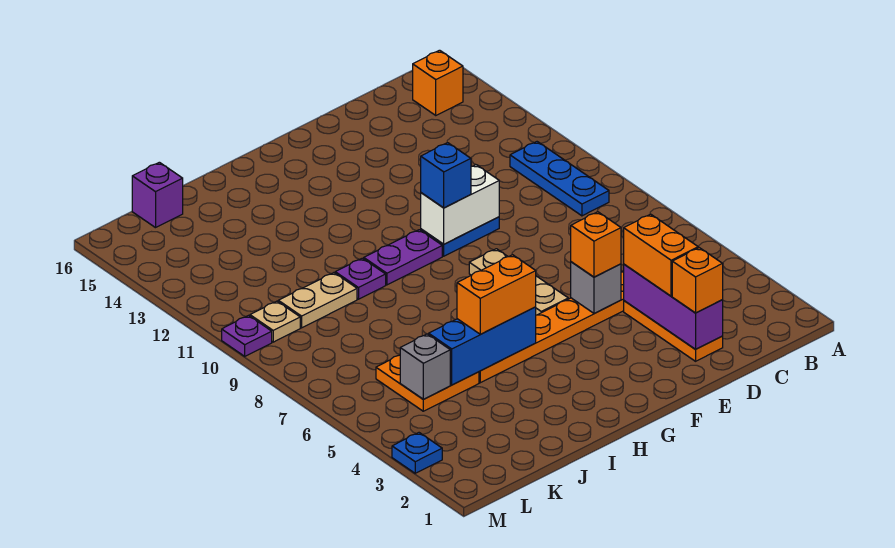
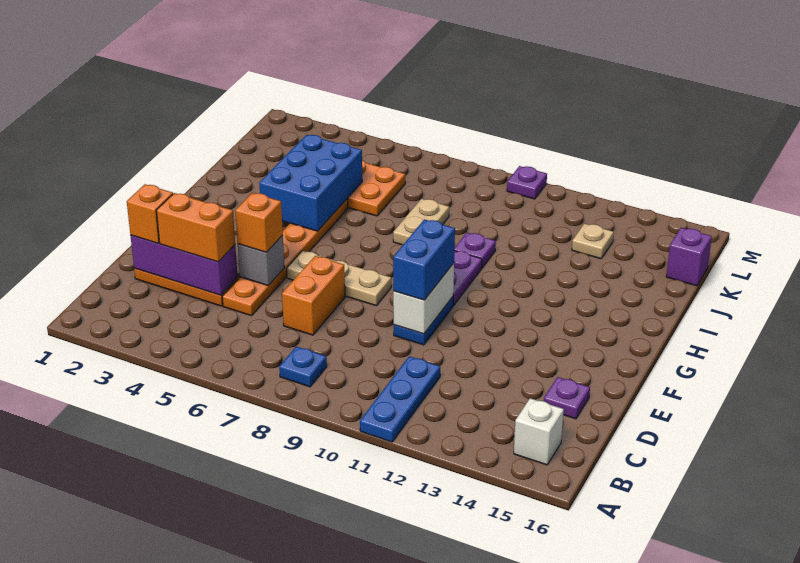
blue plate B9:B11 level 1 -> blue plate A11:C11 level 1
orange brick B15 level 1 -> white brick B15 level 1
none -> purple plate D15 level 1
blue brick F10 level 3 -> blue brick E10:F10 level 3
blue brick H5:J5 level 2 -> blue brick H4:J5 level 2
orange brick H5:I5 level 3 -> orange brick D7:E7 level 1
tan plate J10:K10 level 1 -> tan plate I8:J8 level 1
grey brick K5 level 2 -> none
tan plate L10 level 1 -> tan plate K13 level 1
blue plate M3 level 1 -> blue plate B8 level 1

